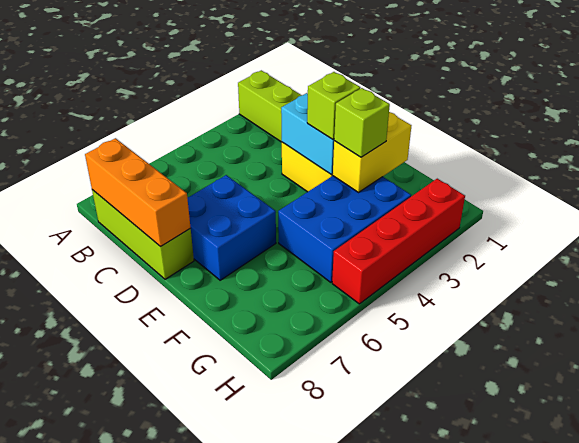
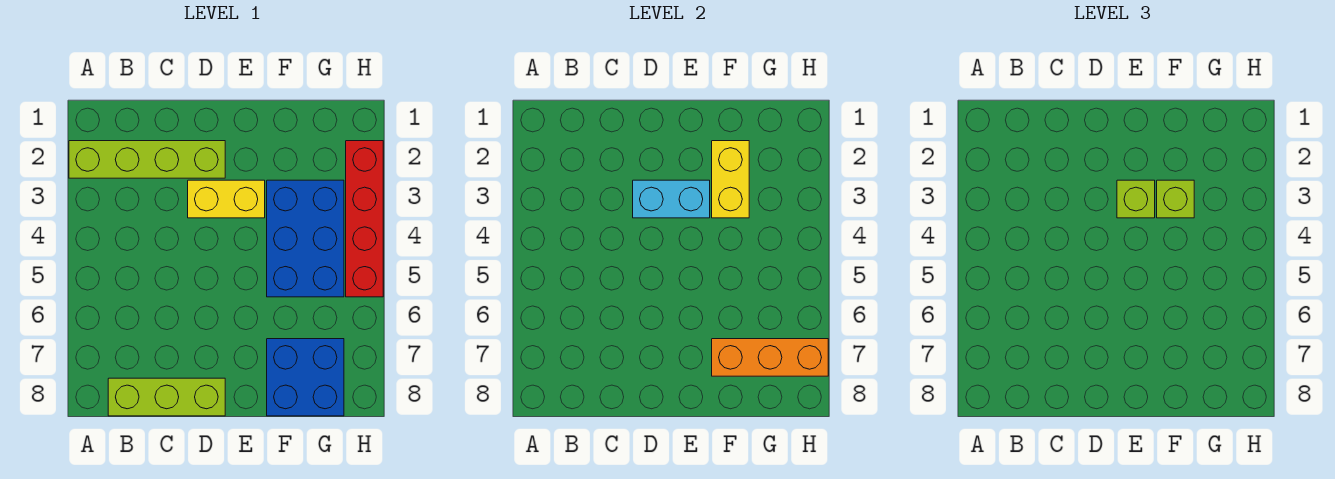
orange brick B8:D8 level 2 -> orange brick F7:H7 level 2
blue brick D6:E7 level 1 -> blue brick F7:G8 level 1

